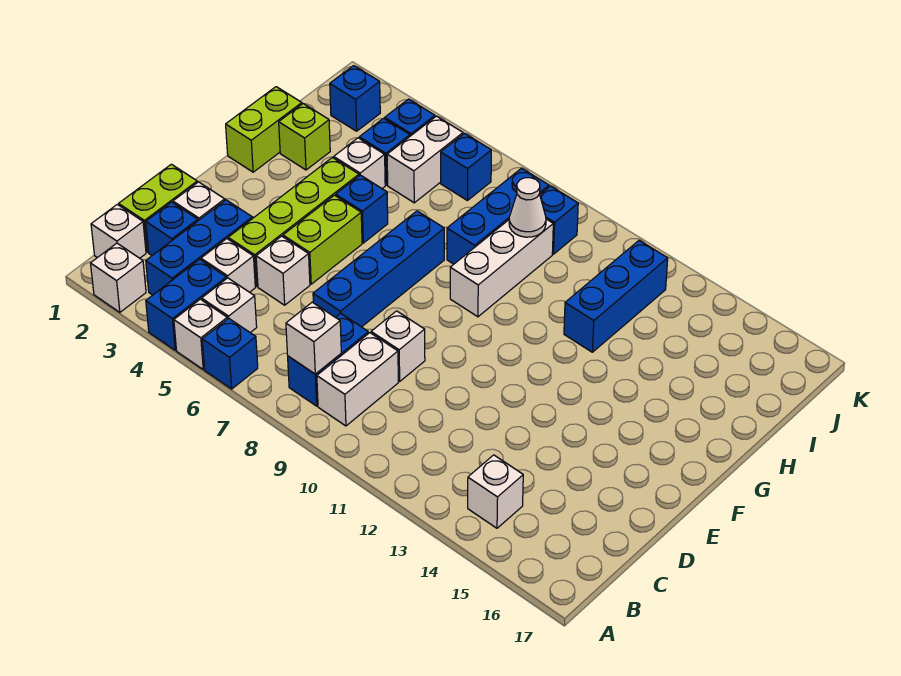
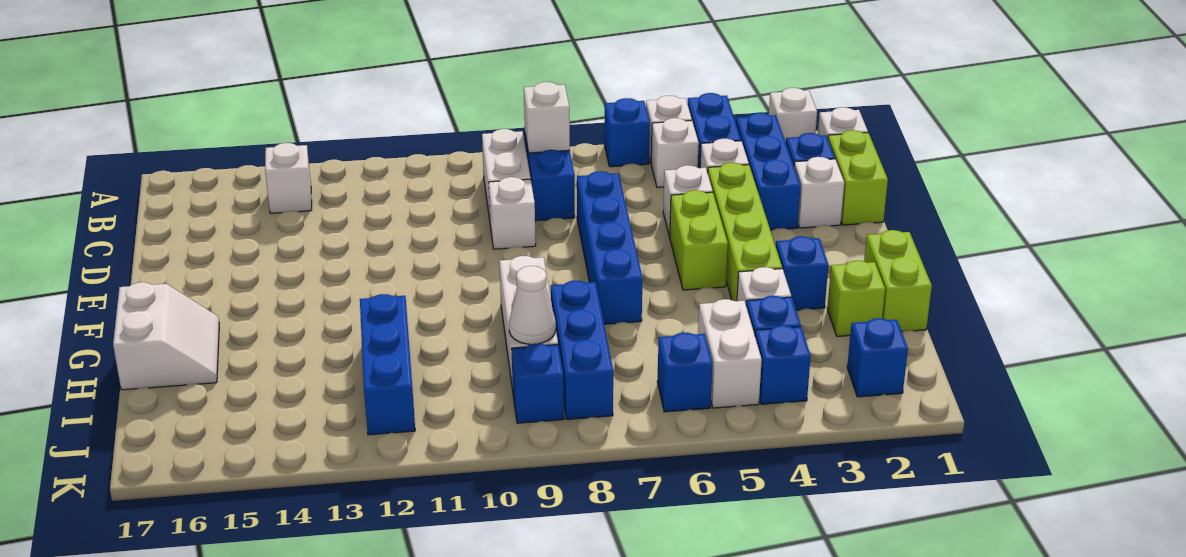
blue brick G5 level 1 -> blue brick G3 level 1
none -> white slope G16:H17 level 1 top 17

